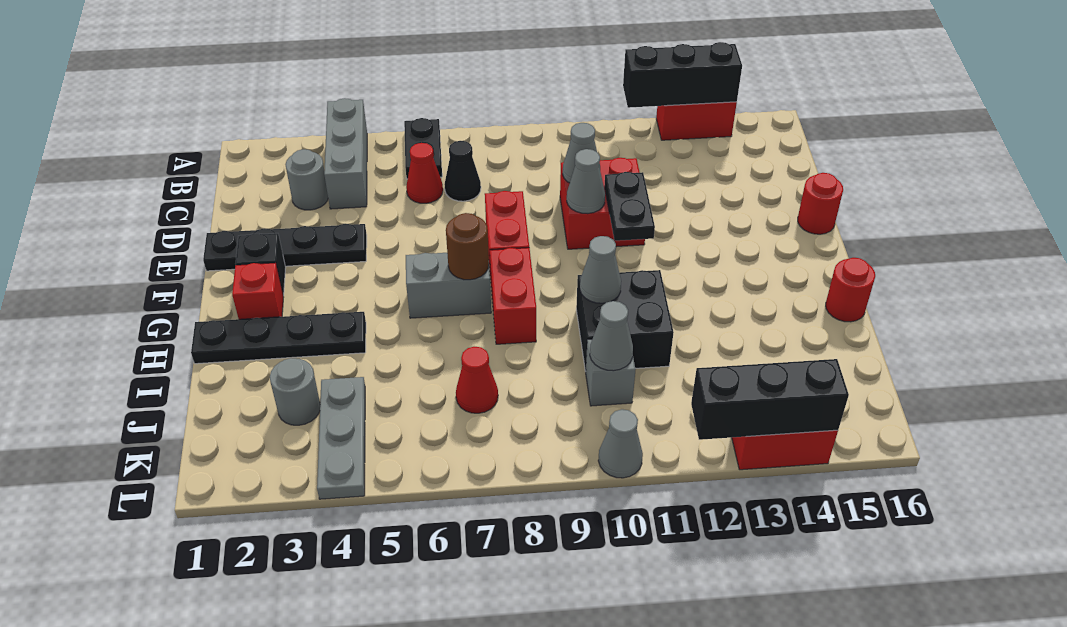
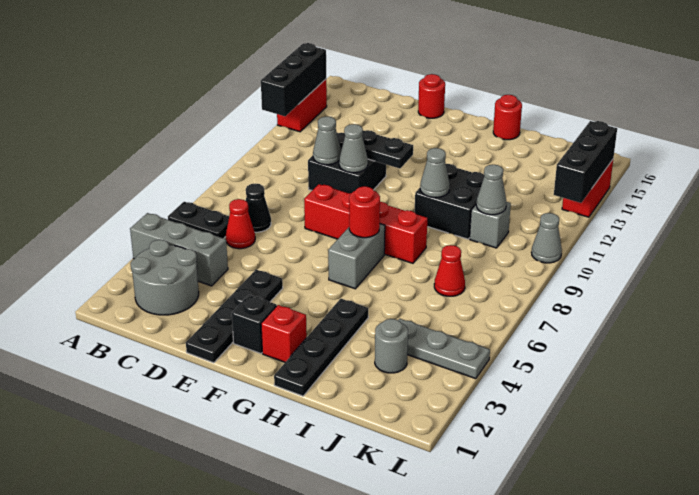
grey round brick C3 level 1 -> grey round brick B2:C3 level 1
red brick D10:E11 level 1 -> black brick D10:E11 level 1
brown round brick G7 level 2 -> red round brick G7 level 2

